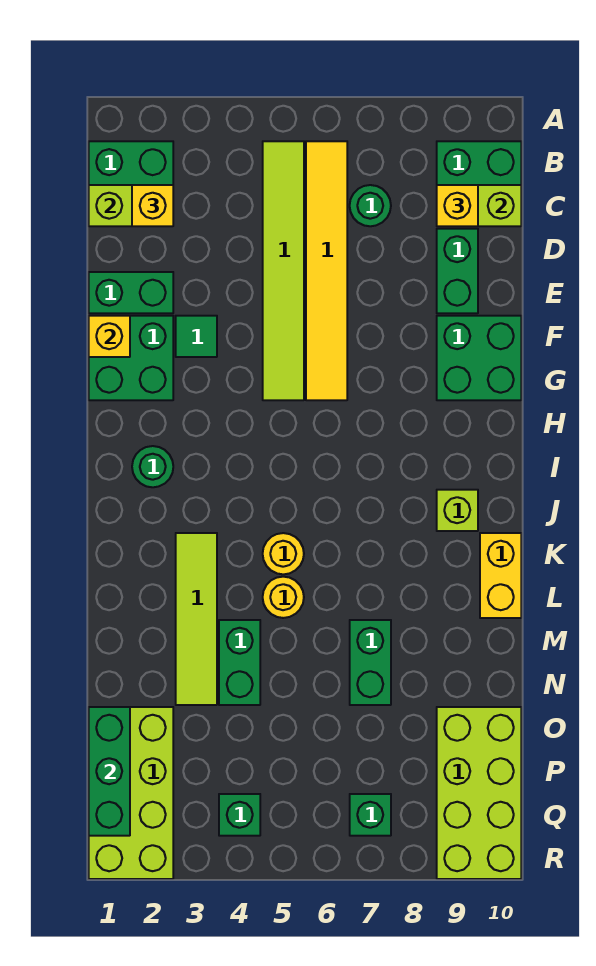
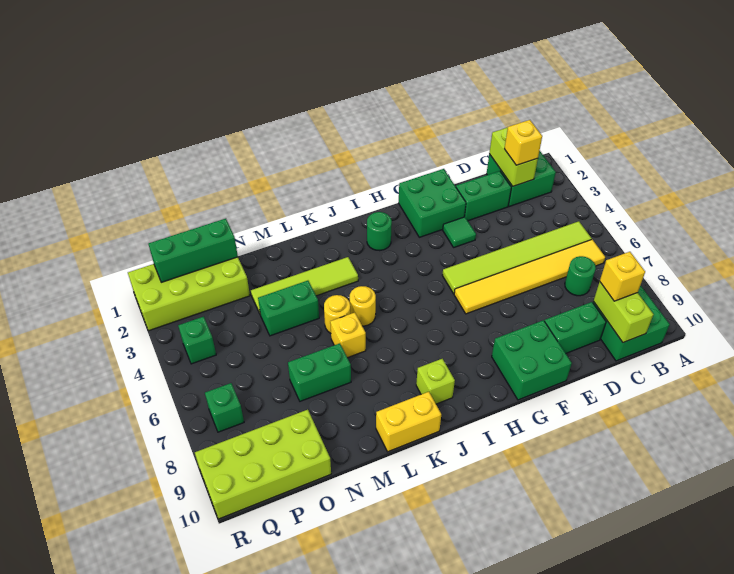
green brick E1:E2 level 1 -> green brick D2:E2 level 1
yellow brick F1 level 2 -> yellow brick L6 level 1

